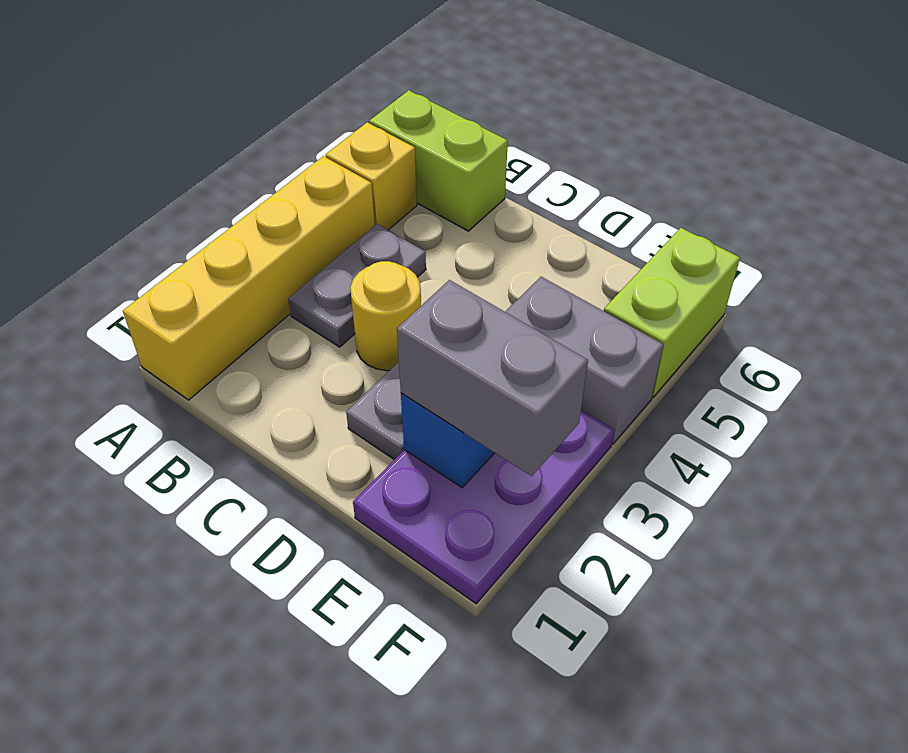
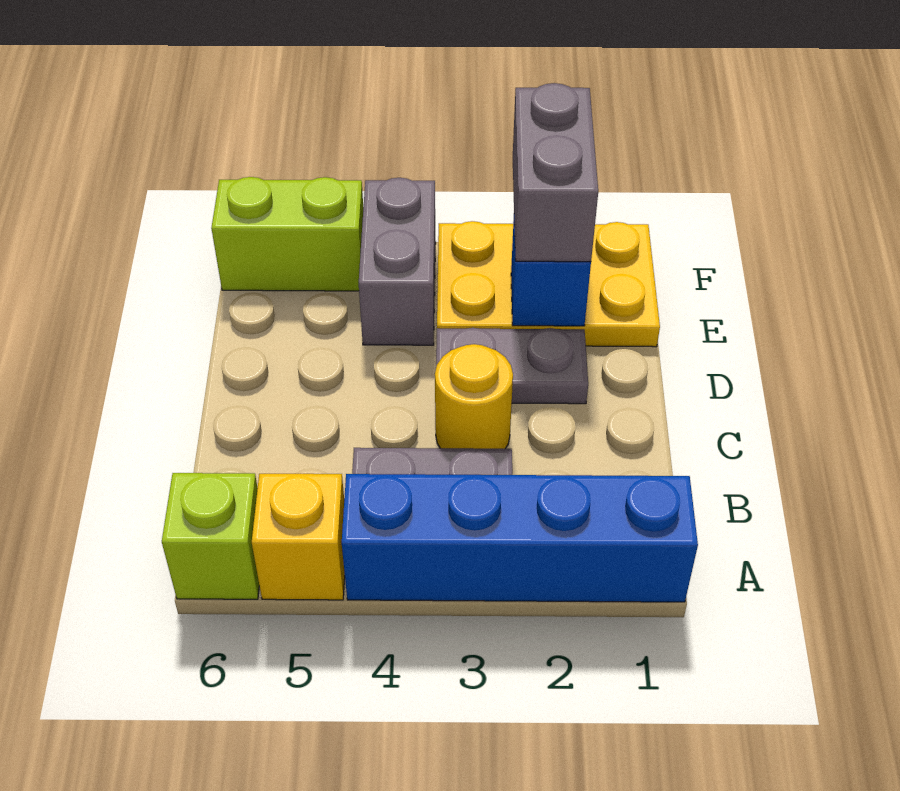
yellow brick A1:A4 level 1 -> blue brick A1:A4 level 1
lime brick A6:B6 level 1 -> lime brick A6 level 1
purple plate E1:F3 level 1 -> yellow plate E1:F3 level 1

